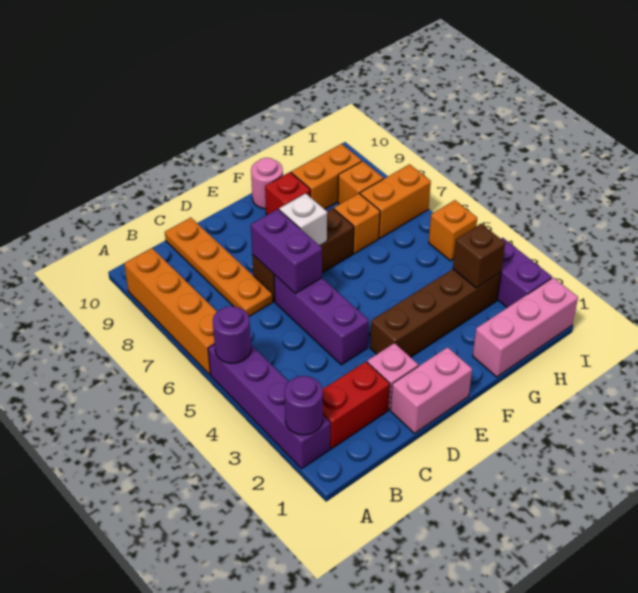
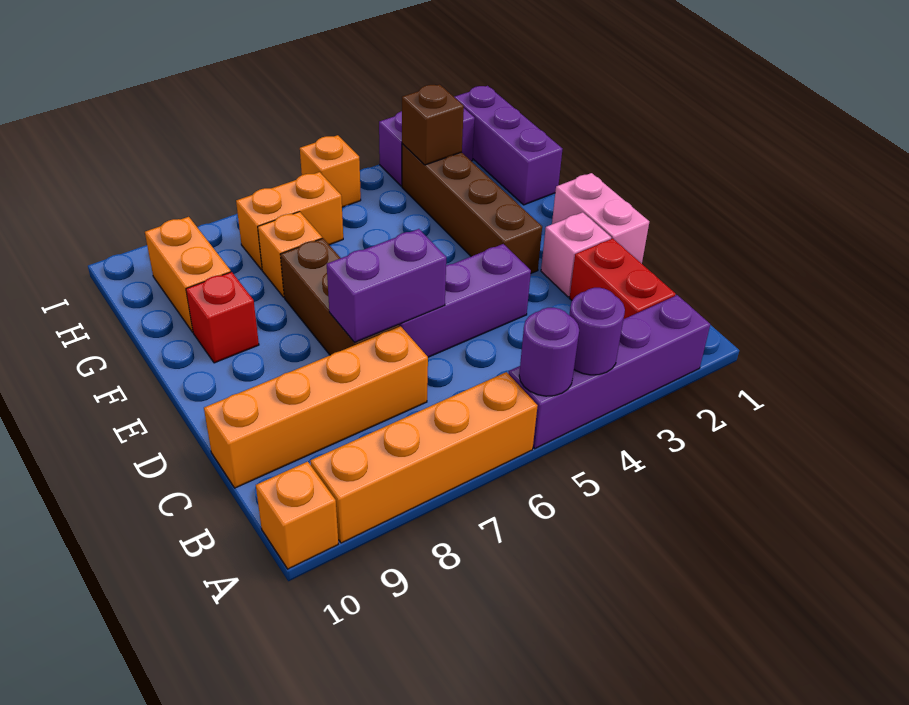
purple round brick A2 level 2 -> purple round brick A4 level 2
orange plate C7:C10 level 1 -> orange brick C7:C10 level 1
white brick E7 level 2 -> none
pink round brick F10 level 1 -> none
pink brick G1:I1 level 1 -> purple brick G1:I1 level 1
orange brick H7:I7 level 1 -> orange brick H6:H7 level 1
orange brick H8 level 1 -> orange brick A10 level 1

